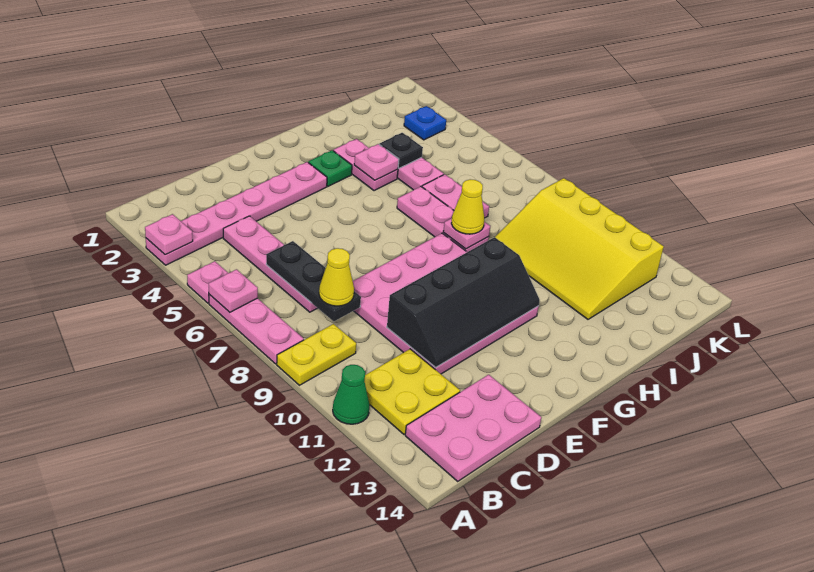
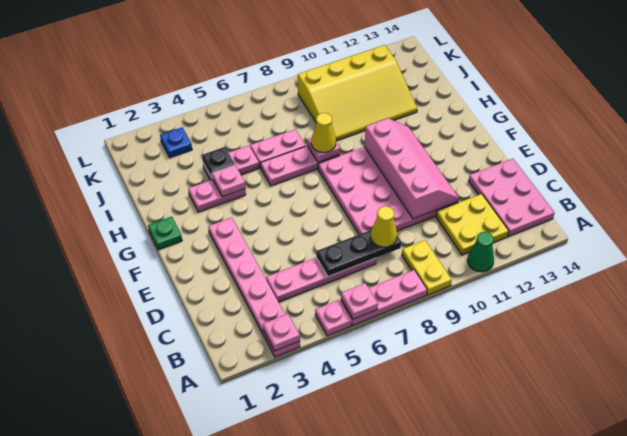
black slope D10:G11 level 2 top 10 -> pink slope D10:G11 level 2 top 10
green plate G3 level 1 -> green plate G1 level 1

